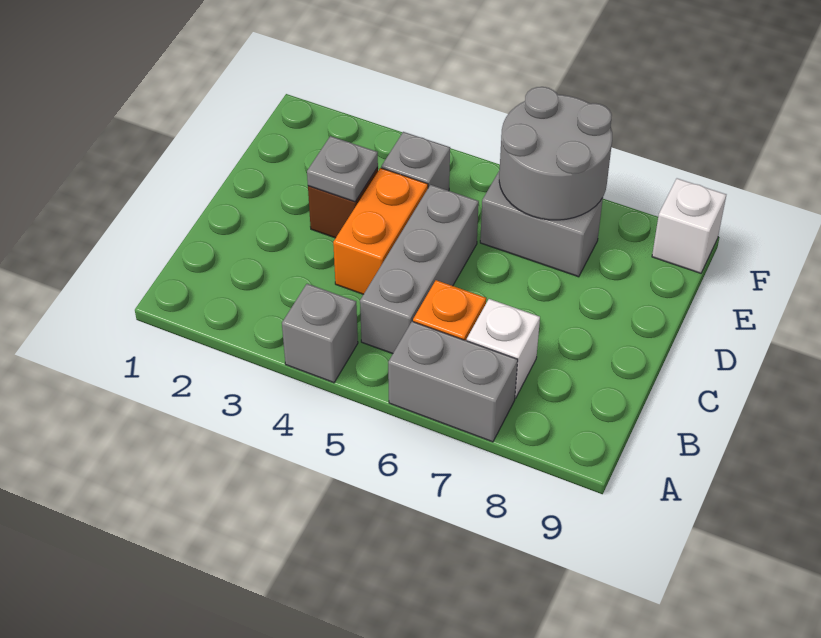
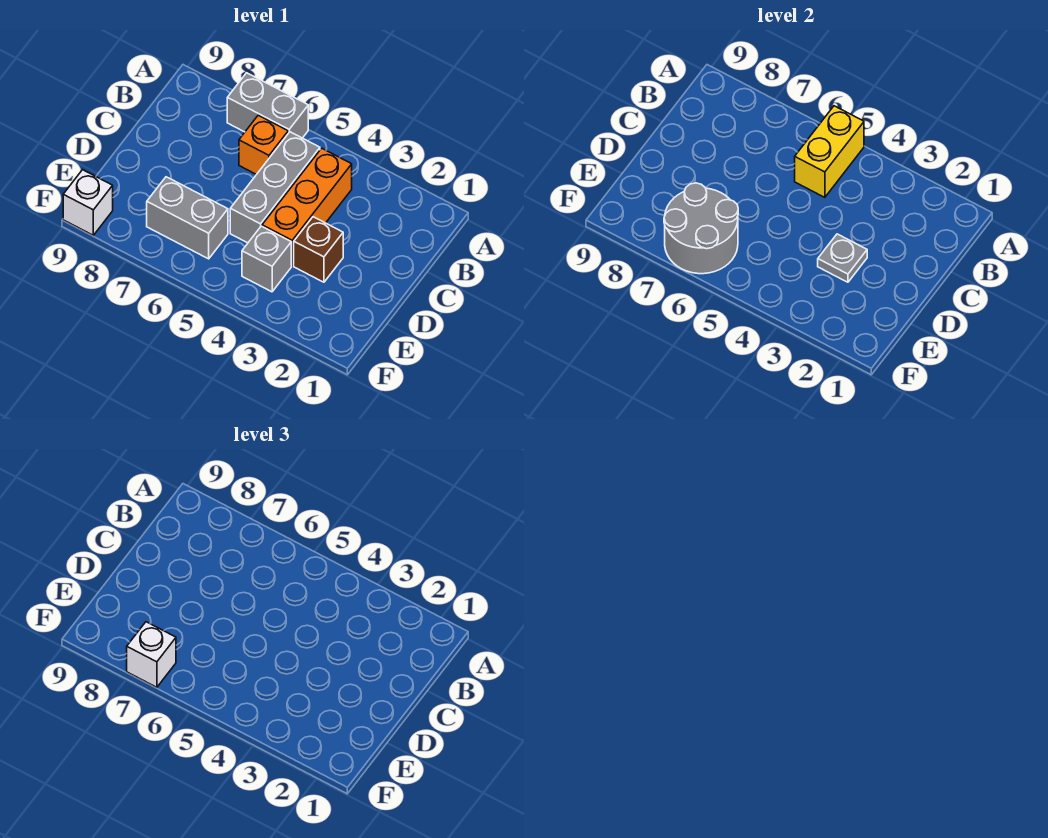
grey brick A4 level 1 -> none
none -> yellow brick A5:B5 level 2
white brick B7 level 1 -> white brick F7 level 3
orange brick C4:D4 level 1 -> orange brick B4:D4 level 1

